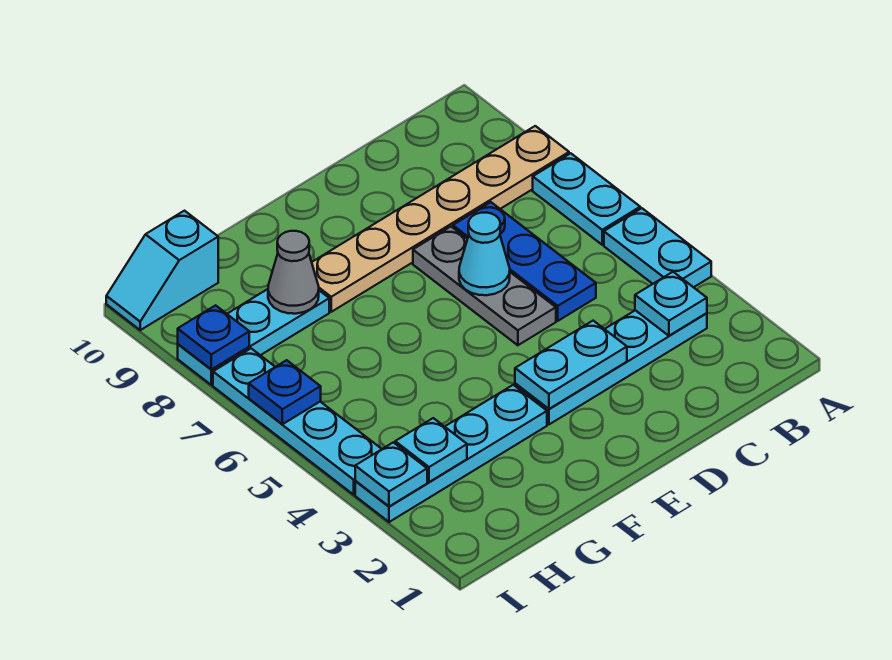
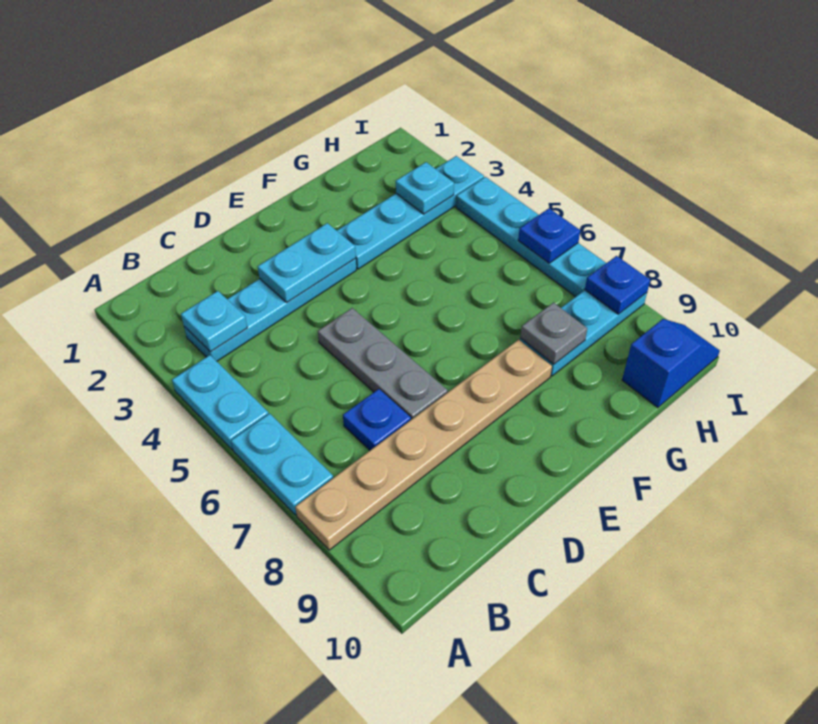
blue plate C5:C7 level 1 -> blue plate C7 level 1
cyan cone D6 level 2 -> none
grey cone G8 level 2 -> grey plate G8 level 2
cyan slope H10:I10 level 1 top H -> blue slope H10:I10 level 1 top H
cyan plate I3 level 2 -> none

